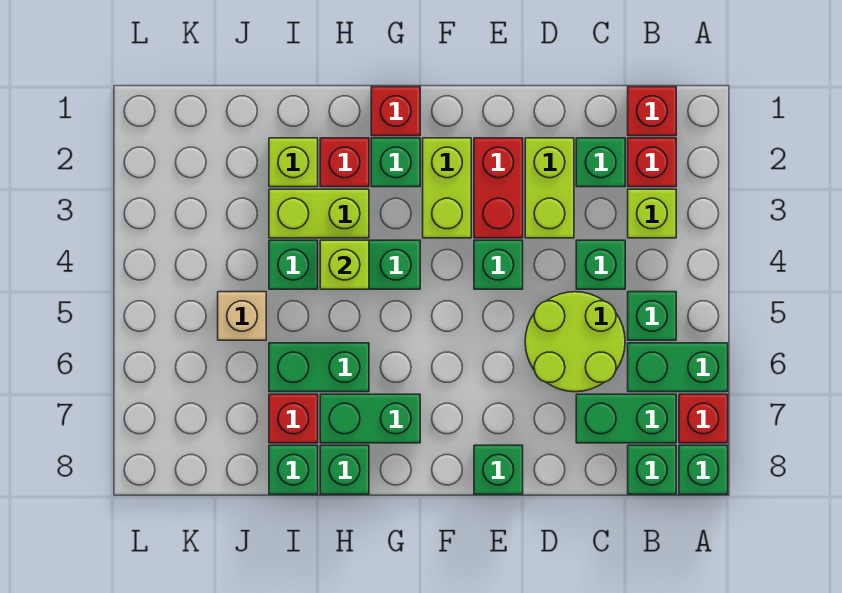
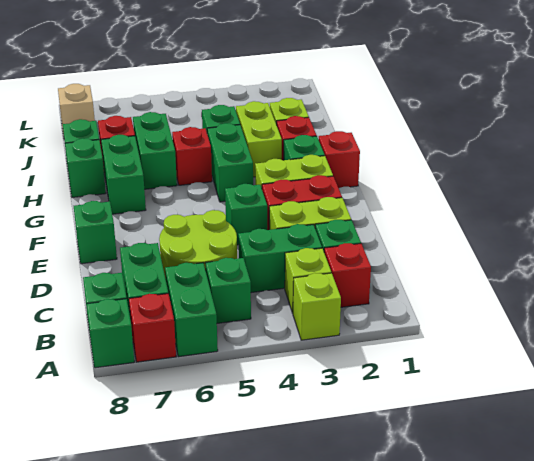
red brick B1 level 1 -> red brick H5 level 1
green brick C4 level 1 -> green brick C3:C4 level 1
lime brick H4 level 2 -> lime brick A3 level 1
tan brick J5 level 1 -> tan brick K8 level 1

